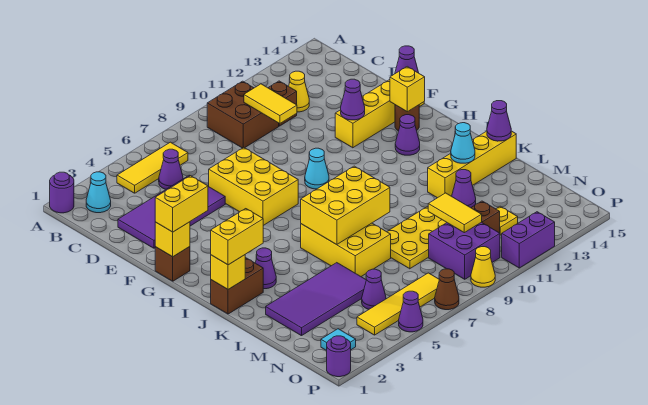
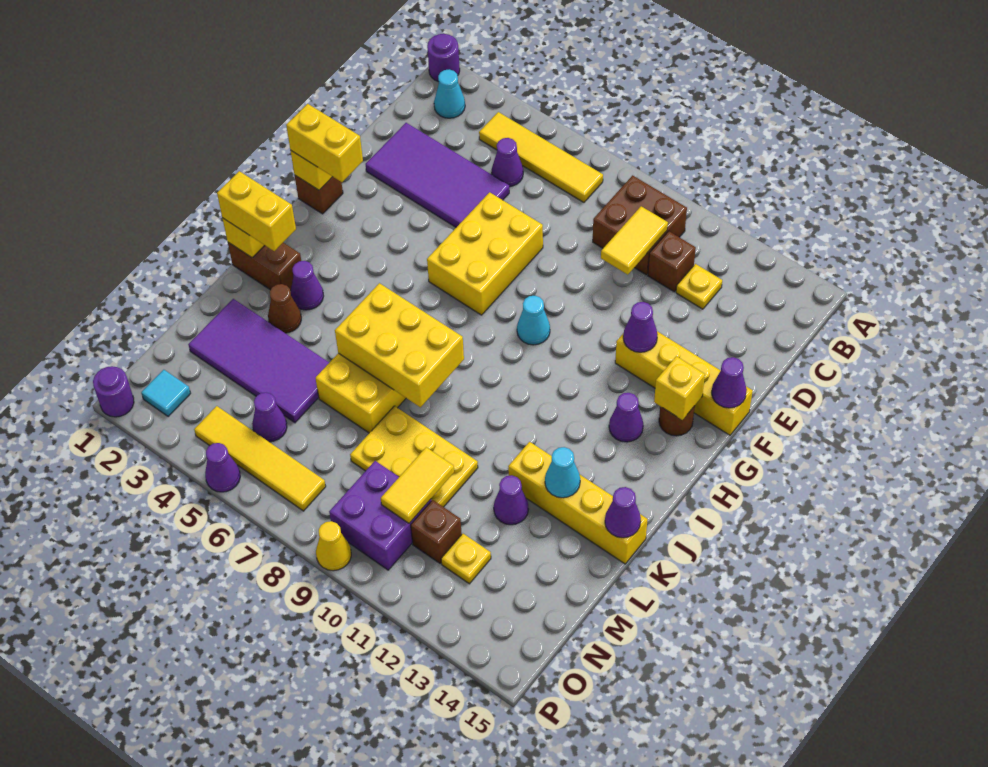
yellow tile B4:B6 level 1 -> yellow tile B4:B7 level 1
yellow cone C12 level 1 -> yellow plate C12 level 1
brown cone P7 level 1 -> brown cone K3 level 1
purple brick P11:P12 level 1 -> none

